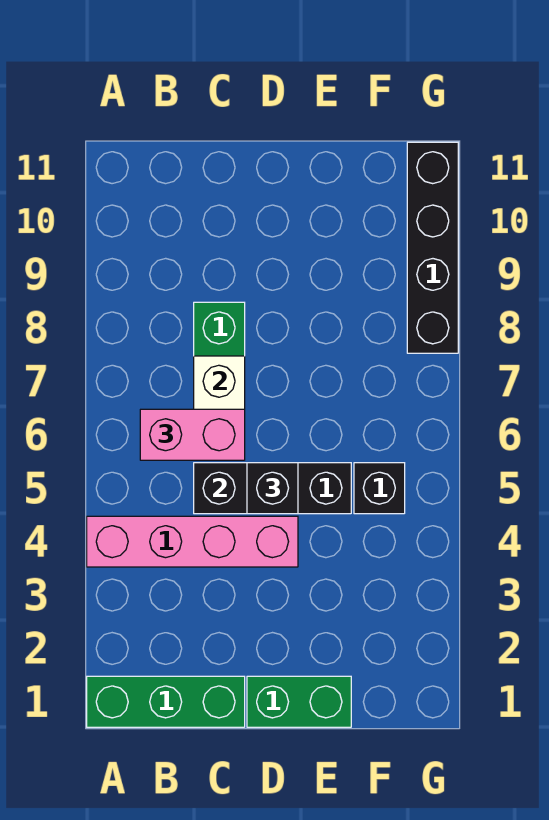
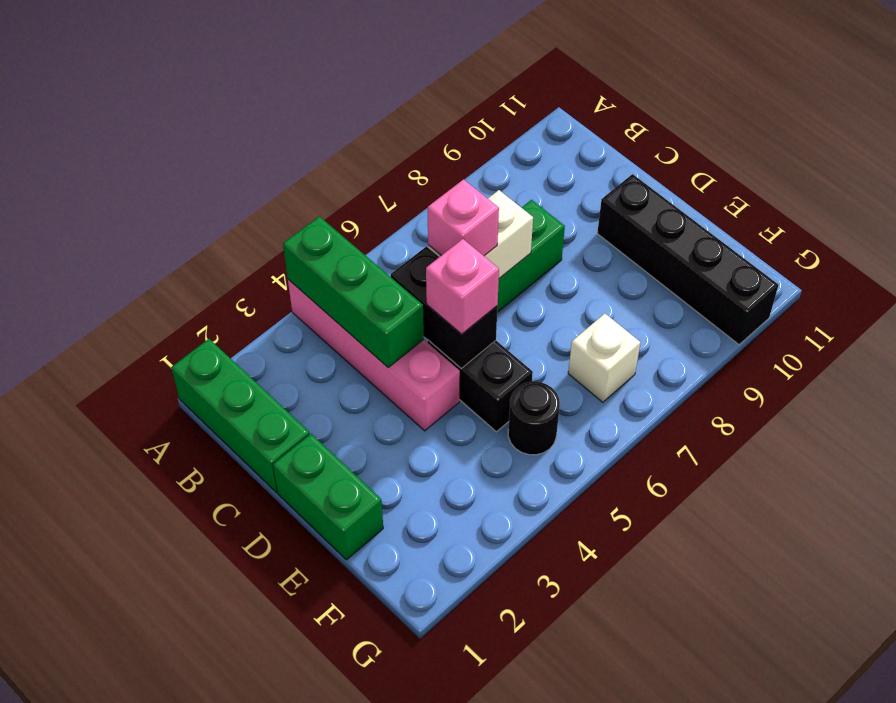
none -> green brick A4:C4 level 2
pink brick B6:C6 level 3 -> pink brick C6 level 3
black brick D5 level 3 -> pink brick D5 level 3
black brick F5 level 1 -> black round brick F5 level 1
none -> white brick F7 level 1
black brick G8:G11 level 1 -> black brick D10:G10 level 1

